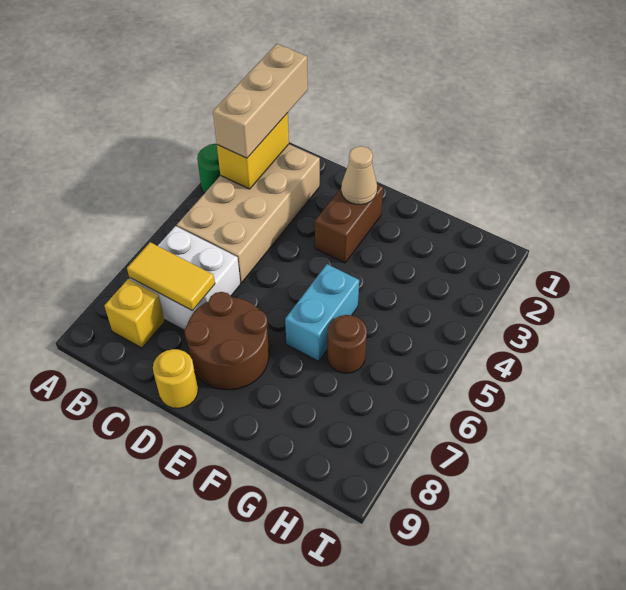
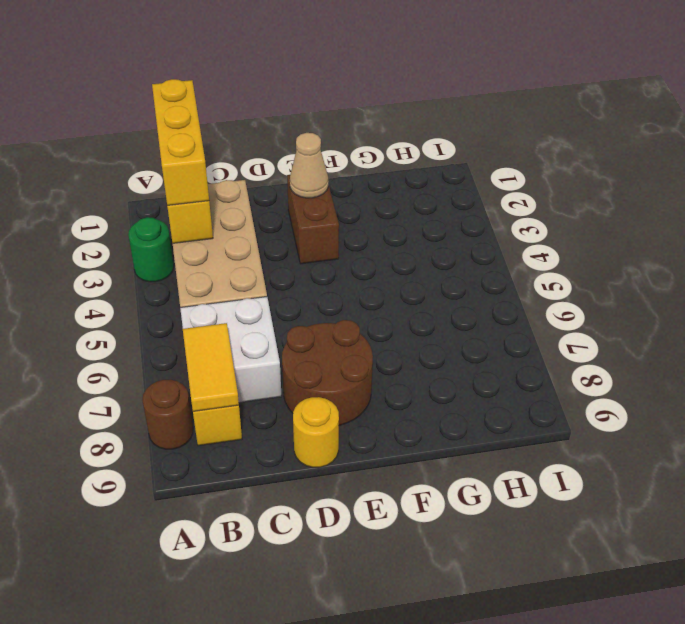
tan brick B1:B3 level 3 -> yellow brick B1:B3 level 3
yellow tile B7:C7 level 2 -> yellow tile B7:B8 level 2
cyan brick F5:F6 level 1 -> none
brown round brick G6 level 1 -> brown round brick A8 level 1

